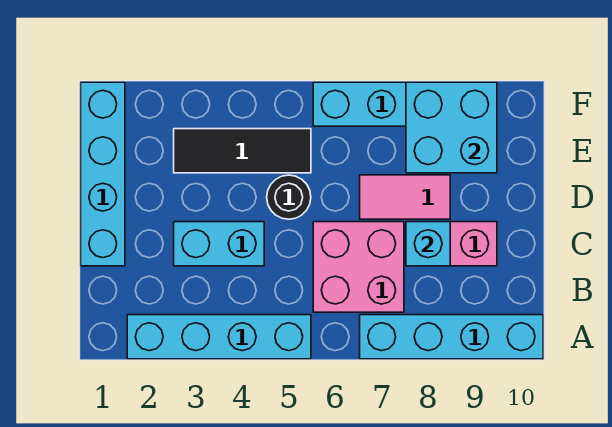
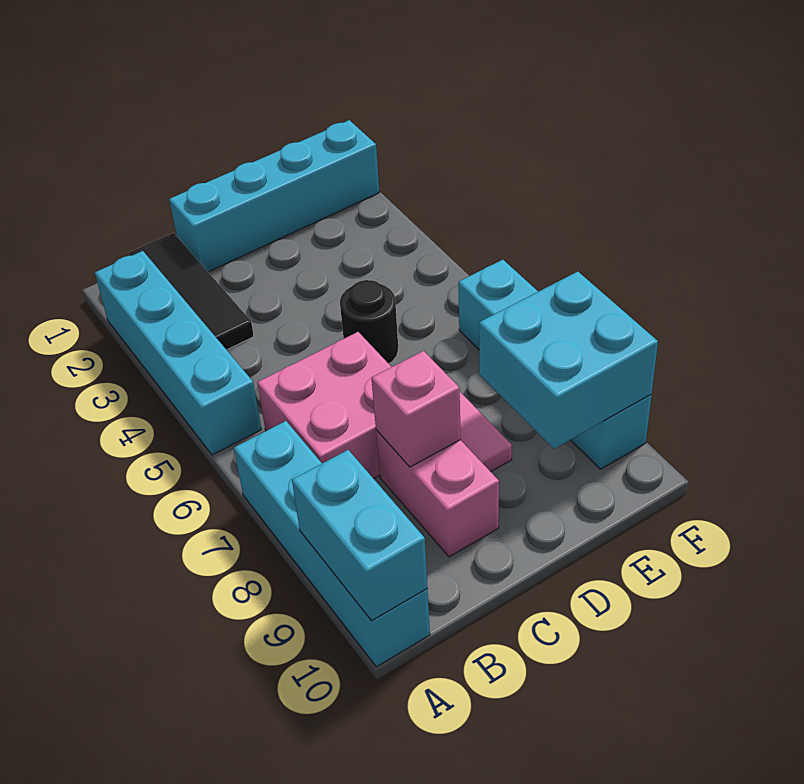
cyan brick C3:C4 level 1 -> cyan brick A9:A10 level 2
cyan brick C8 level 2 -> pink brick C8 level 2
black tile E3:E5 level 1 -> black tile B1:B3 level 1

